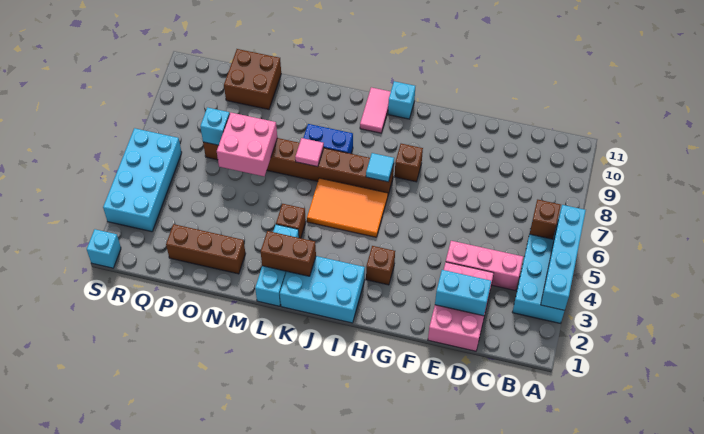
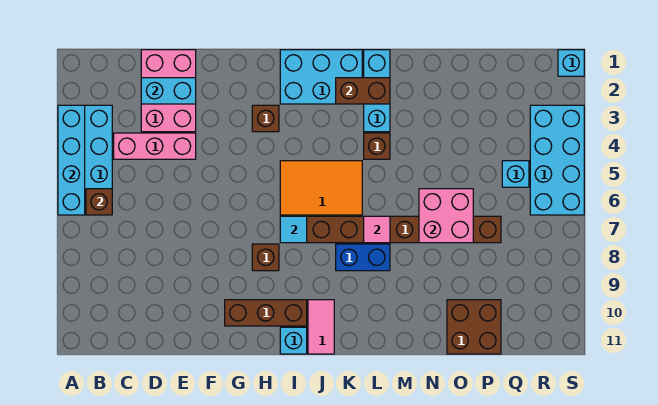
brown brick N2:P2 level 1 -> brown brick G10:I10 level 1
cyan brick P7 level 2 -> cyan brick Q5 level 1

